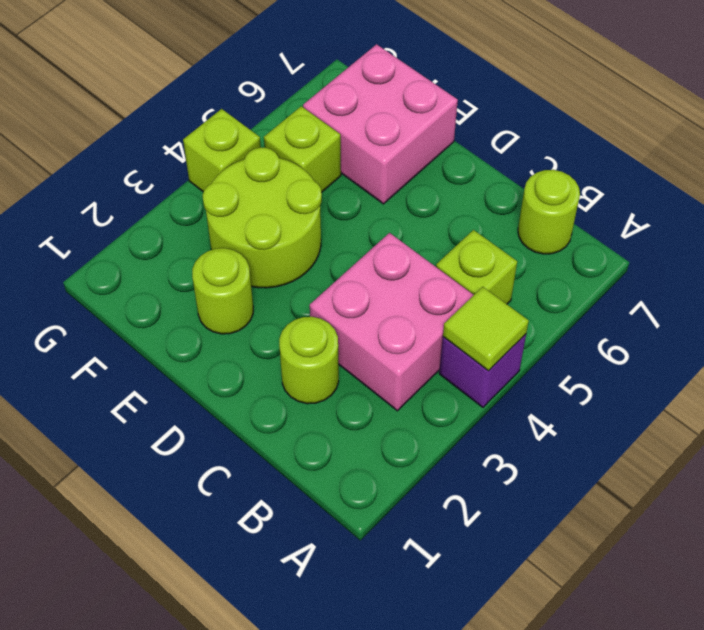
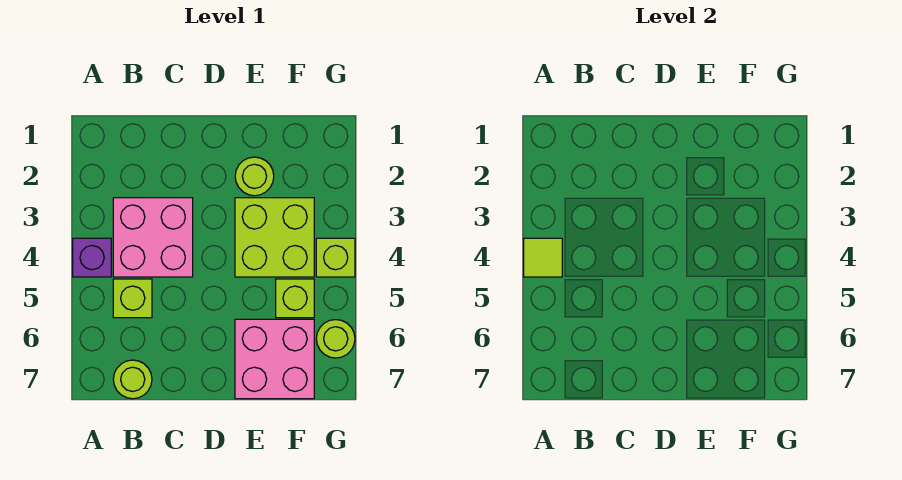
lime round brick C2 level 1 -> lime round brick G6 level 1
lime round brick E3:F4 level 1 -> lime brick E3:F4 level 1

